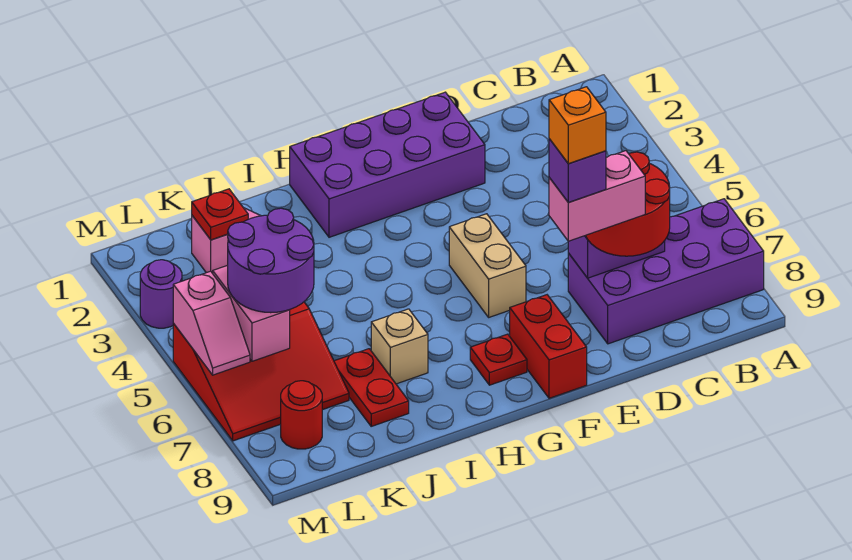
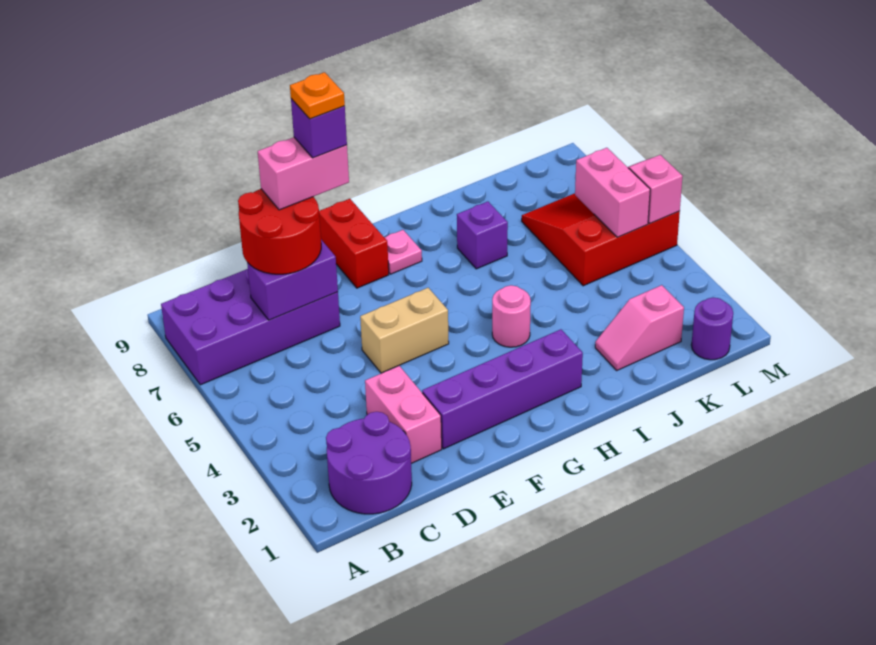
none -> pink brick D2:D3 level 1
purple brick E1:H2 level 1 -> purple brick E2:H2 level 1
orange brick E8 level 6 -> orange plate E8 level 6
tan brick F5:F6 level 1 -> tan brick E5:F5 level 1
red plate G8 level 1 -> pink plate G8 level 1
none -> pink round brick H4 level 1
tan brick I7 level 1 -> purple brick I7 level 1
red plate J7:J8 level 1 -> none
red plate K2 level 2 -> none
purple round brick K5:L6 level 3 -> purple round brick B1:C2 level 1
red round brick L8 level 1 -> none
purple round brick M3 level 1 -> purple round brick L1 level 1

